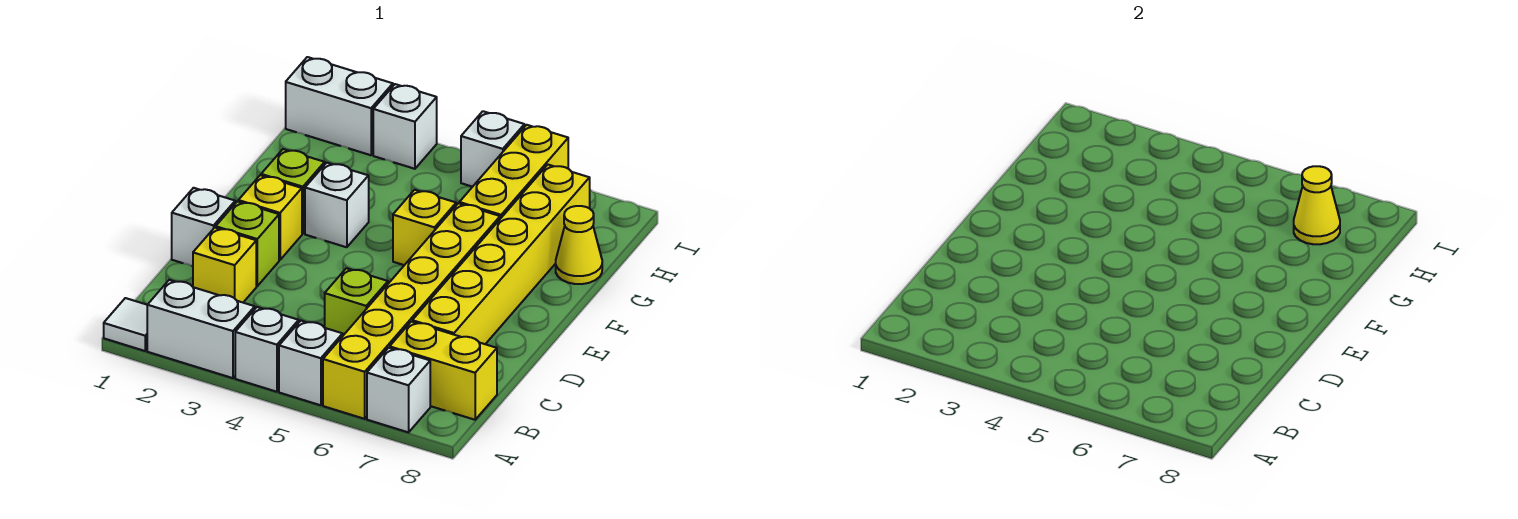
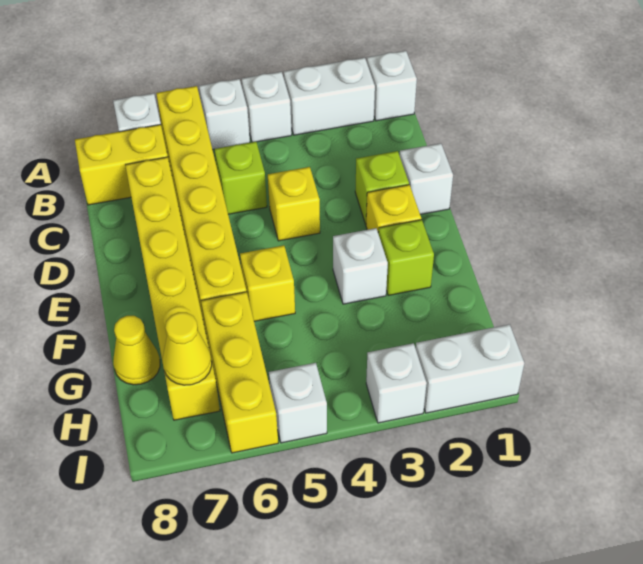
white tile A1 level 1 -> white brick A1 level 1
yellow brick C2 level 1 -> yellow brick D4 level 1

